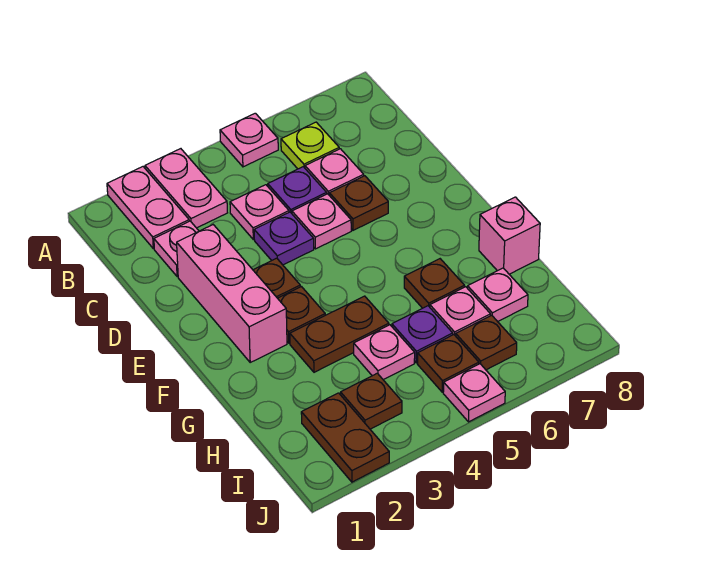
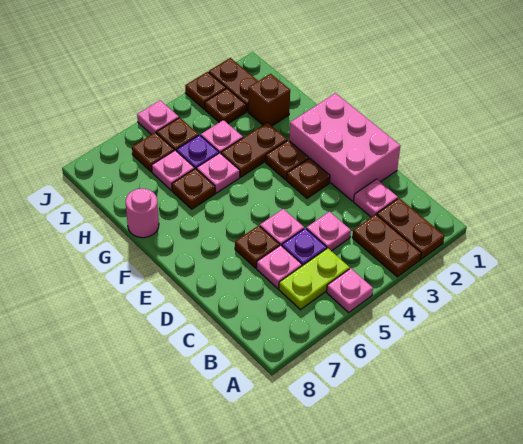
pink plate A2:B2 level 1 -> brown plate A2:B2 level 1
pink plate A3:B3 level 1 -> brown plate A3:B3 level 1
lime plate B6 level 1 -> lime plate B5:B6 level 1
pink brick D2:F2 level 1 -> pink brick D1:F2 level 1
purple plate D4 level 1 -> none
pink brick G8 level 1 -> pink round brick G8 level 1
none -> brown brick H2 level 1
pink plate H7 level 1 -> pink plate G5 level 1
none -> brown plate J3 level 1

